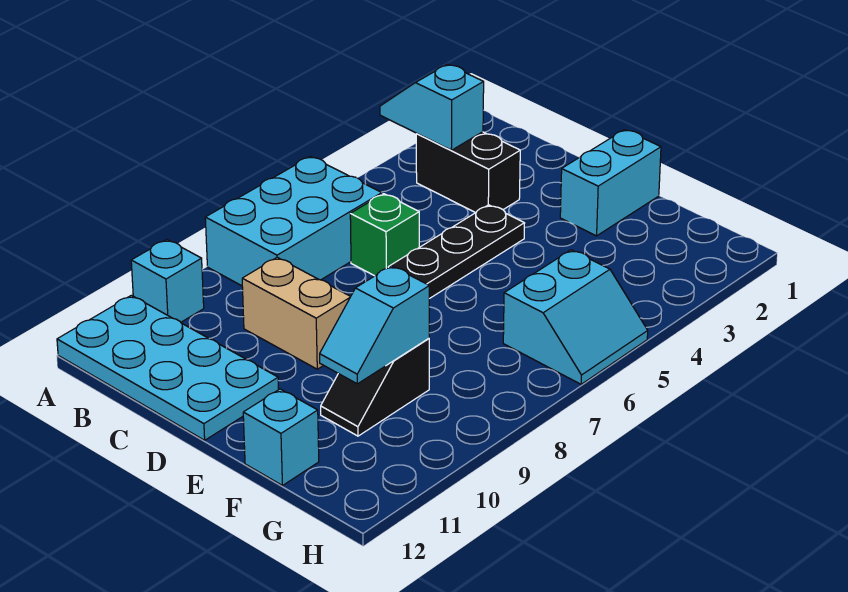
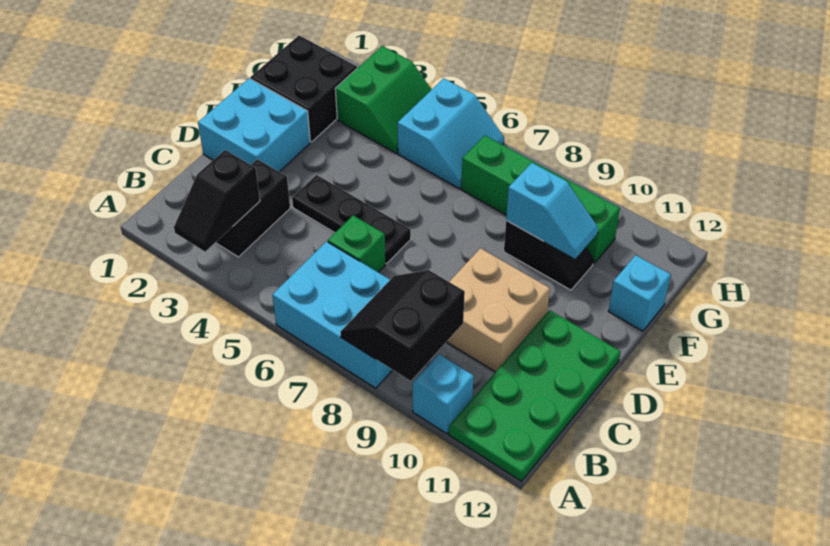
cyan slope A3:B3 level 2 top B -> black slope A3:B3 level 2 top B
none -> black slope A8:B9 level 2 top 9
cyan plate A11:D12 level 1 -> green plate A11:D12 level 1
tan brick C9:D9 level 1 -> tan brick C9:D10 level 1
cyan brick E1:E2 level 1 -> cyan brick D1:E2 level 1
none -> black brick F1:G2 level 1
none -> green slope G3:H4 level 1 top 3
cyan slope G5:H6 level 1 top G -> cyan slope G5:H6 level 1 top 5
none -> green brick G7:G10 level 1

